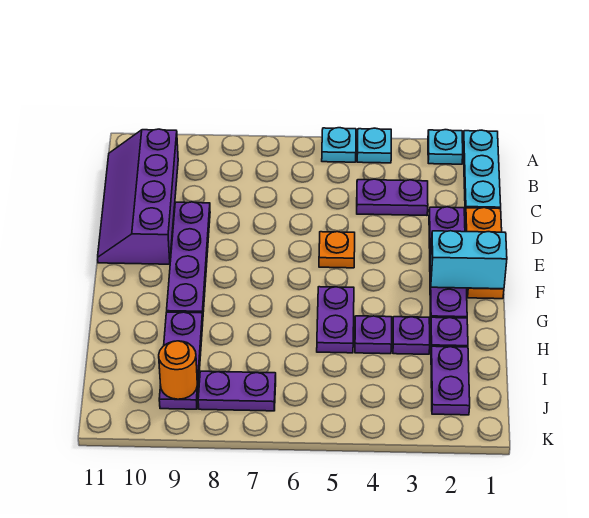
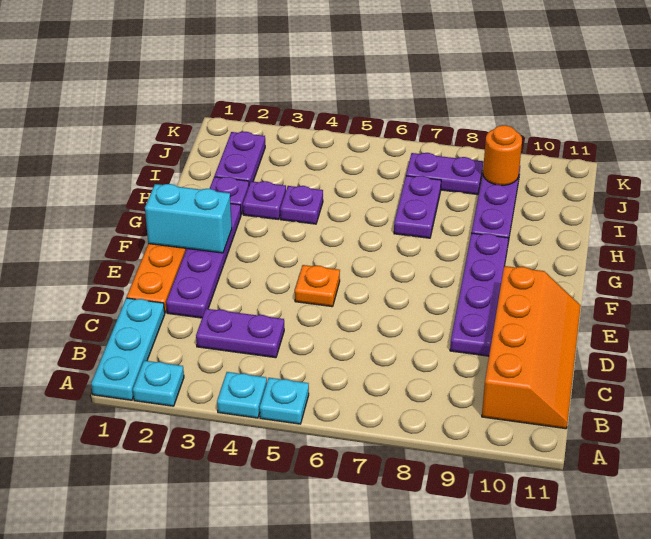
purple slope B10:E11 level 1 top 10 -> orange slope B10:E11 level 1 top 10
purple plate G5:H5 level 1 -> purple plate H7:I7 level 1

